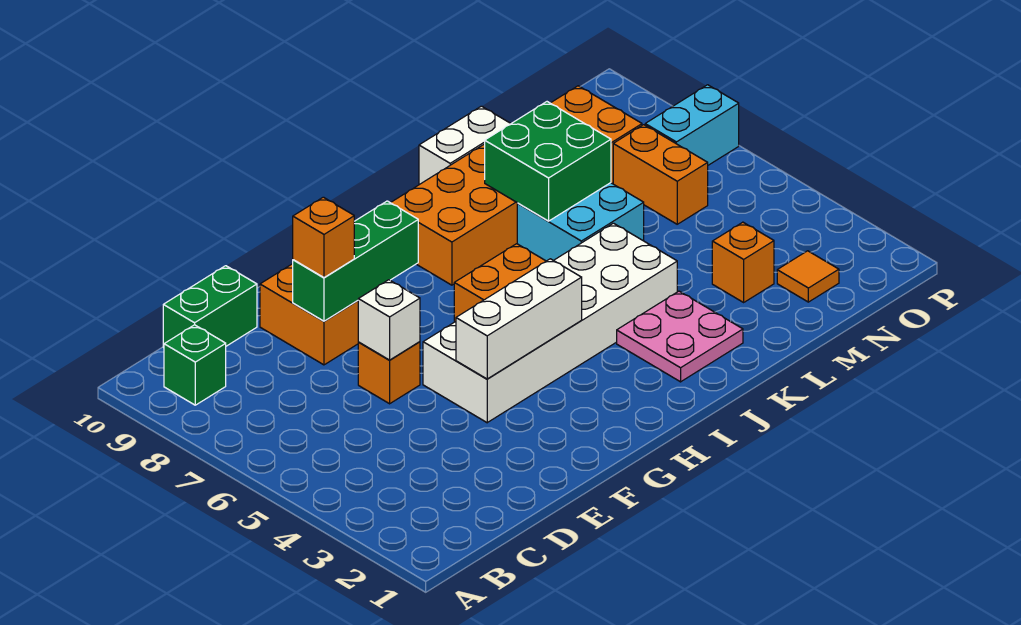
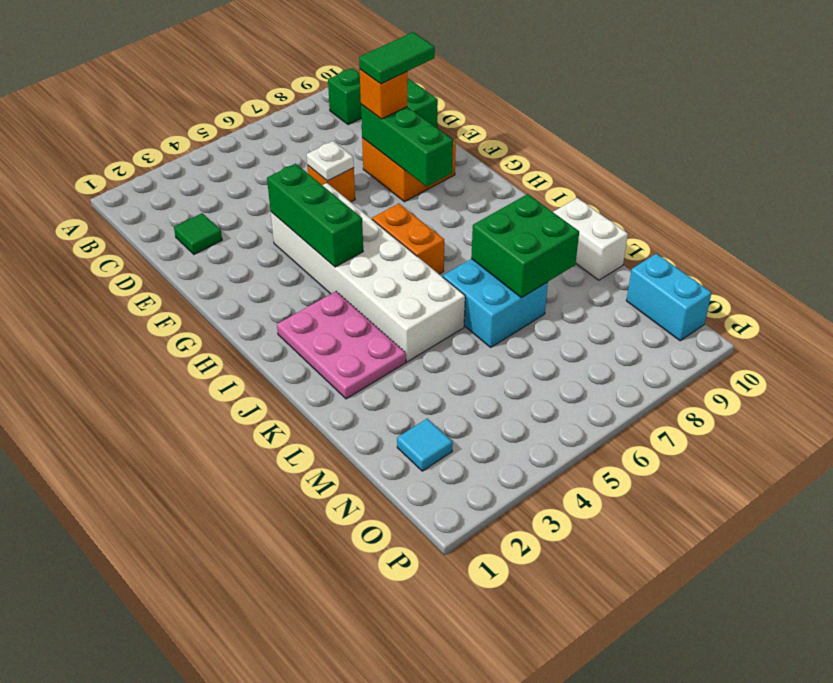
none -> green tile D2 level 1
white brick E6 level 2 -> white plate E6 level 2
none -> green tile E8:E9 level 4
white brick F4:H4 level 2 -> green brick F4:H4 level 2
orange brick I8:N9 level 1 -> none
pink plate J2:K3 level 1 -> pink plate I2:K3 level 1
orange brick M3 level 1 -> none
orange tile N2 level 1 -> cyan tile N2 level 1
orange brick N6:N7 level 1 -> none
cyan brick O7:P7 level 1 -> cyan brick N10:O10 level 1

